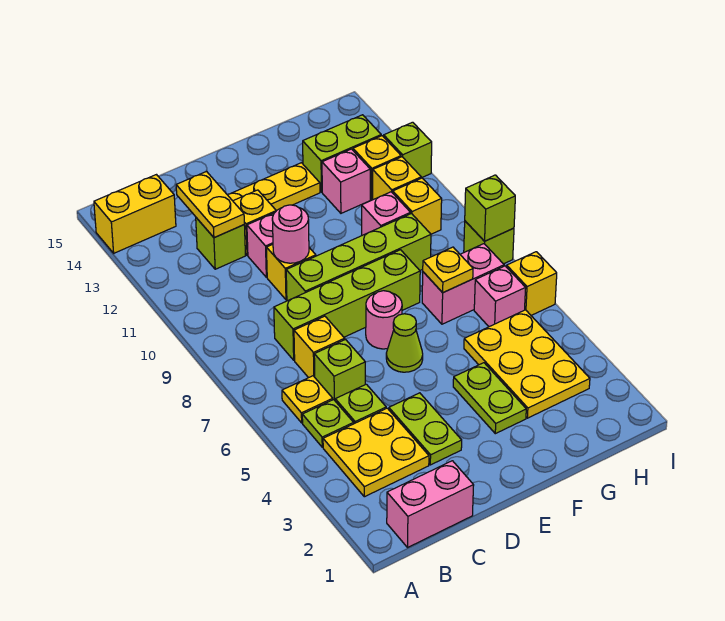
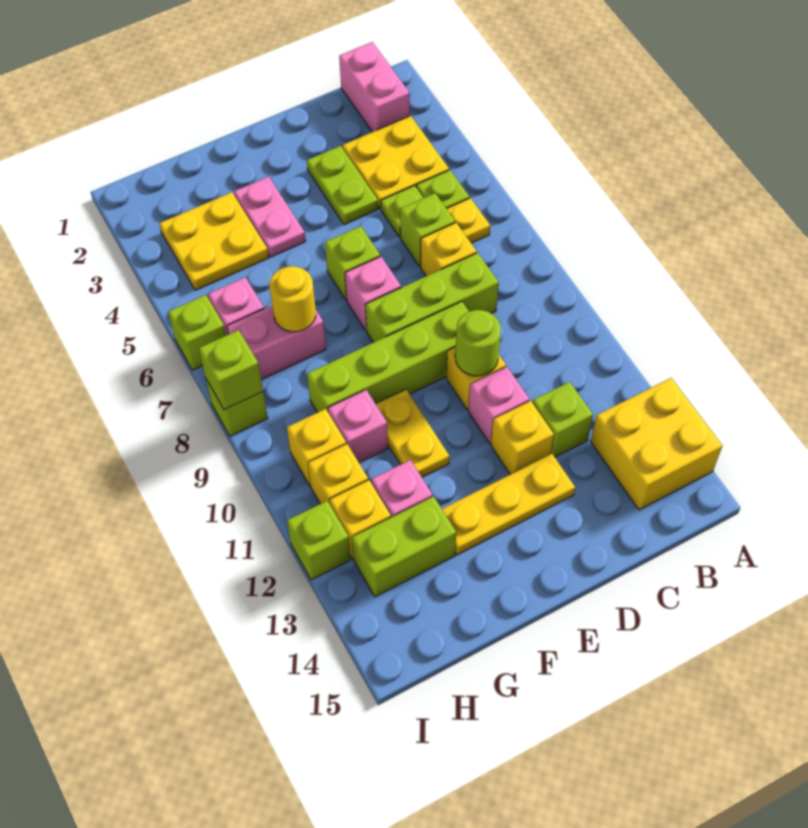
yellow brick A14:B14 level 1 -> yellow brick A13:B14 level 1
pink brick B1:C1 level 1 -> pink brick B1:B2 level 1
lime brick C8:F8 level 1 -> lime brick C8:E8 level 1
yellow plate C12:C13 level 2 -> yellow plate F10:F11 level 1
pink round brick D10 level 2 -> lime round brick D10 level 2
lime cone E6 level 1 -> lime brick E6 level 1
pink round brick E7 level 1 -> pink brick E7 level 1
lime plate F3:F4 level 1 -> pink plate F3:F4 level 1
yellow plate G3:H5 level 1 -> yellow plate G3:H4 level 1
yellow plate G7 level 2 -> yellow round brick G7 level 2
yellow brick I6 level 1 -> lime brick I6 level 1

